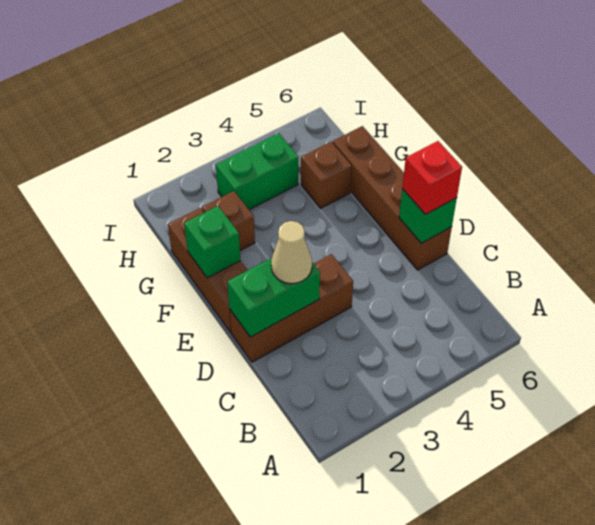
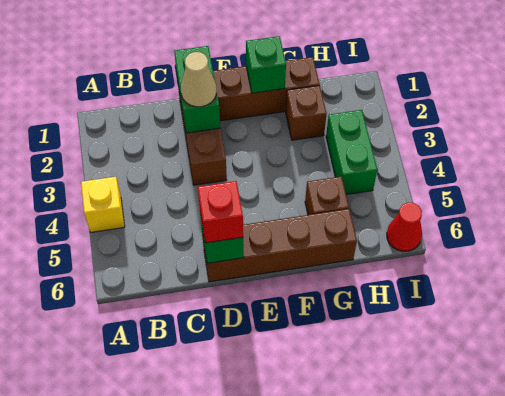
none -> yellow brick A4 level 1
none -> red cone I6 level 1

